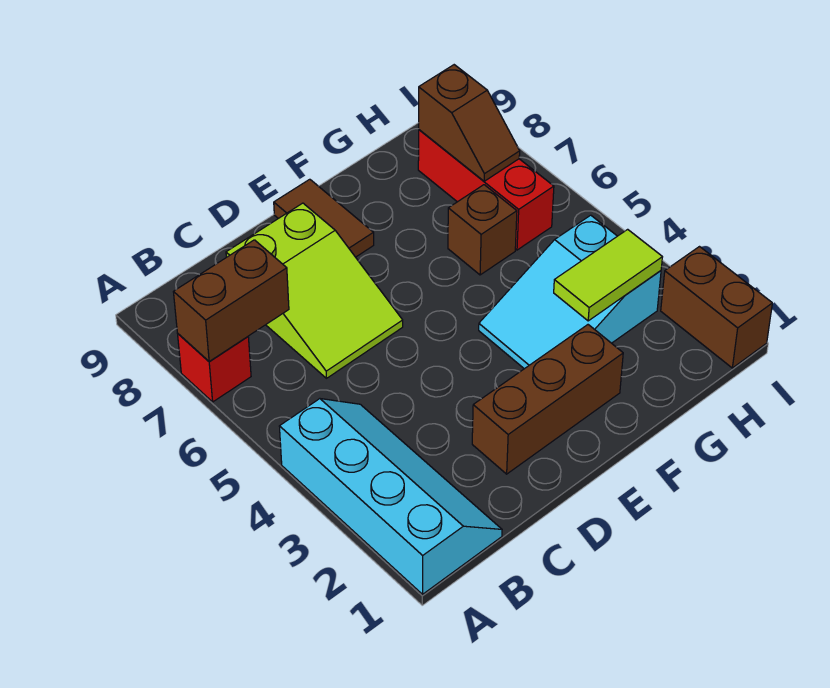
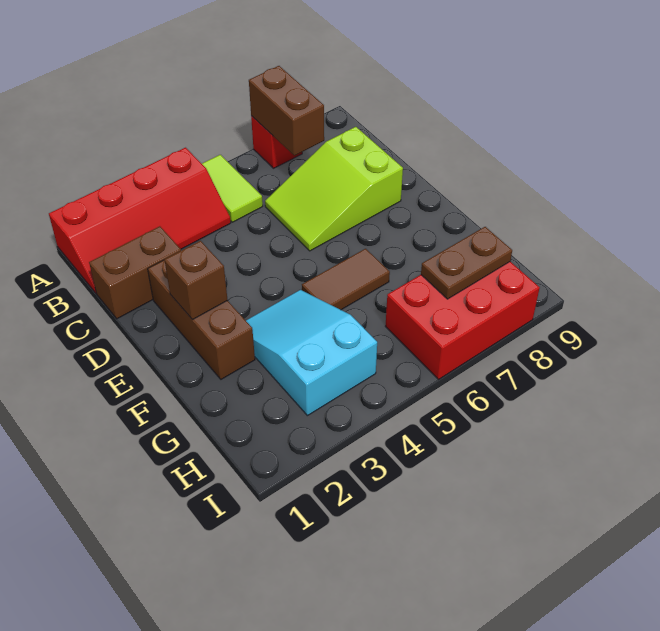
cyan slope A1:B4 level 1 top A -> red slope A1:B4 level 1 top A
brown tile E8:E9 level 1 -> brown tile F5:F6 level 1
lime tile G3:H3 level 2 -> lime tile A5:B5 level 1
brown brick G6 level 1 -> brown brick E2 level 2
red brick H6:H8 level 1 -> red brick H6:I8 level 1
brown slope H7:H8 level 2 top 8 -> brown plate H7:H8 level 2
brown brick I1:I2 level 1 -> brown brick C1:C2 level 1

